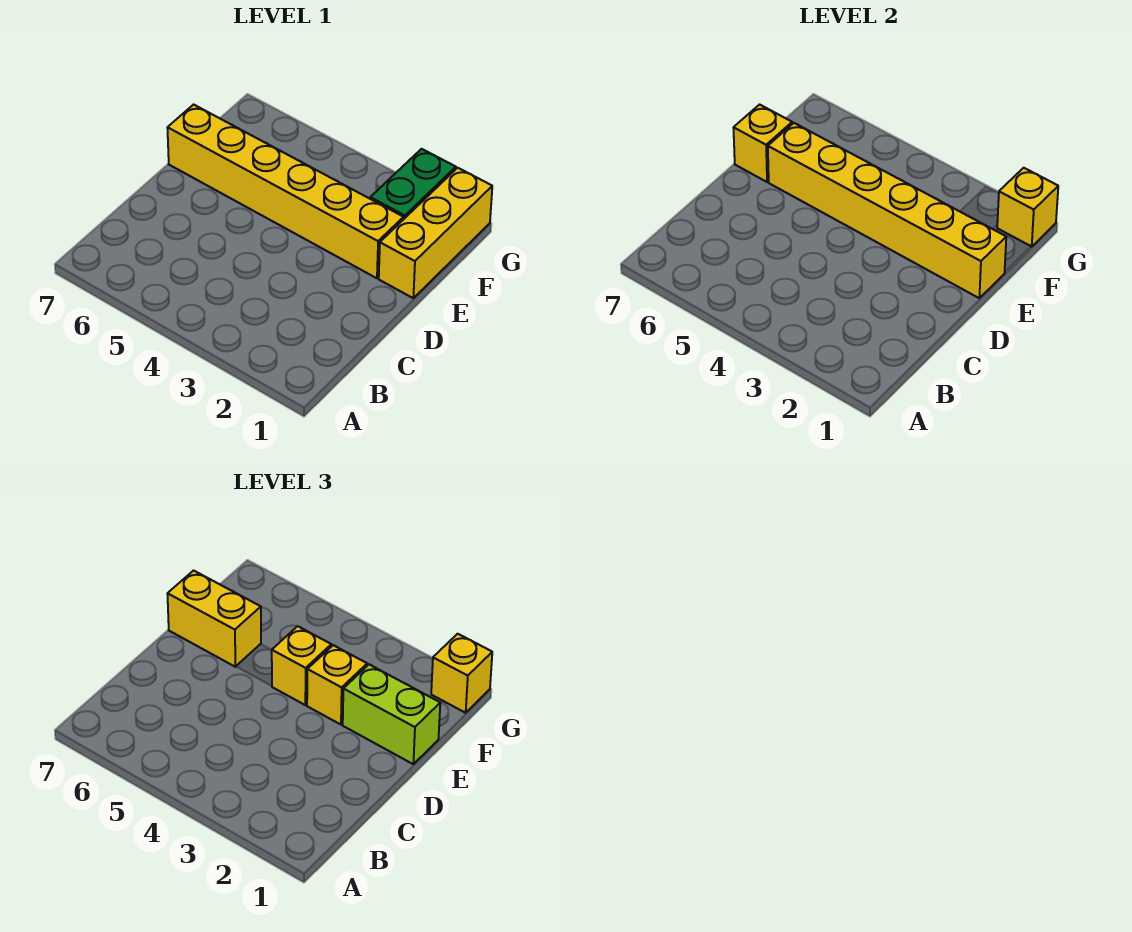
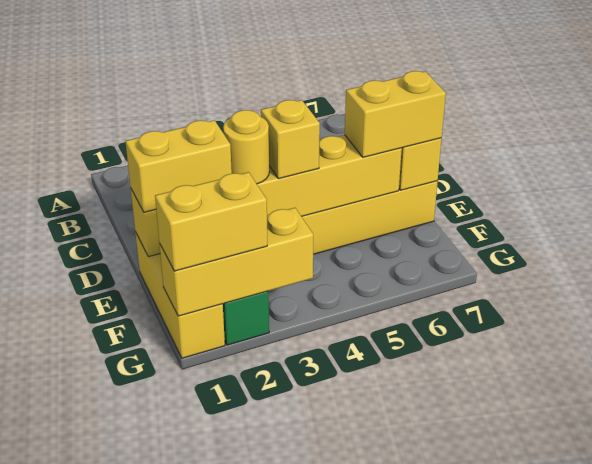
lime brick E1:E2 level 3 -> yellow brick E1:E2 level 3
yellow brick E3 level 3 -> yellow round brick E3 level 3
yellow brick G1 level 2 -> yellow brick G1:G3 level 2
yellow brick G1 level 3 -> yellow brick G1:G2 level 3

